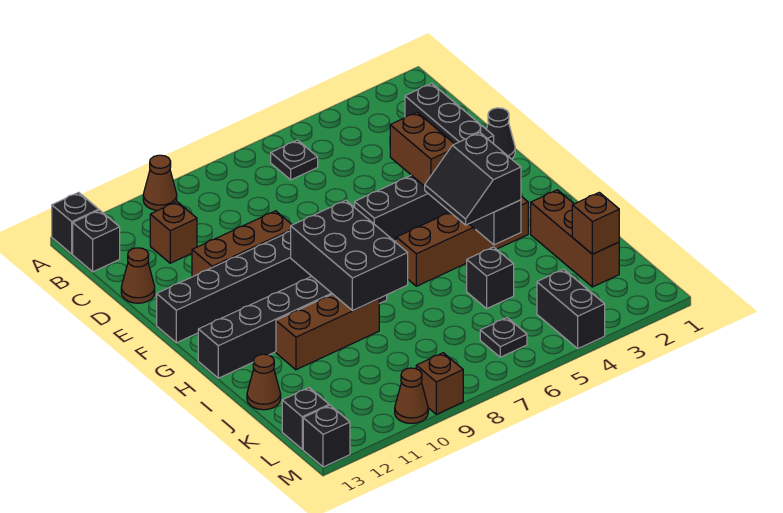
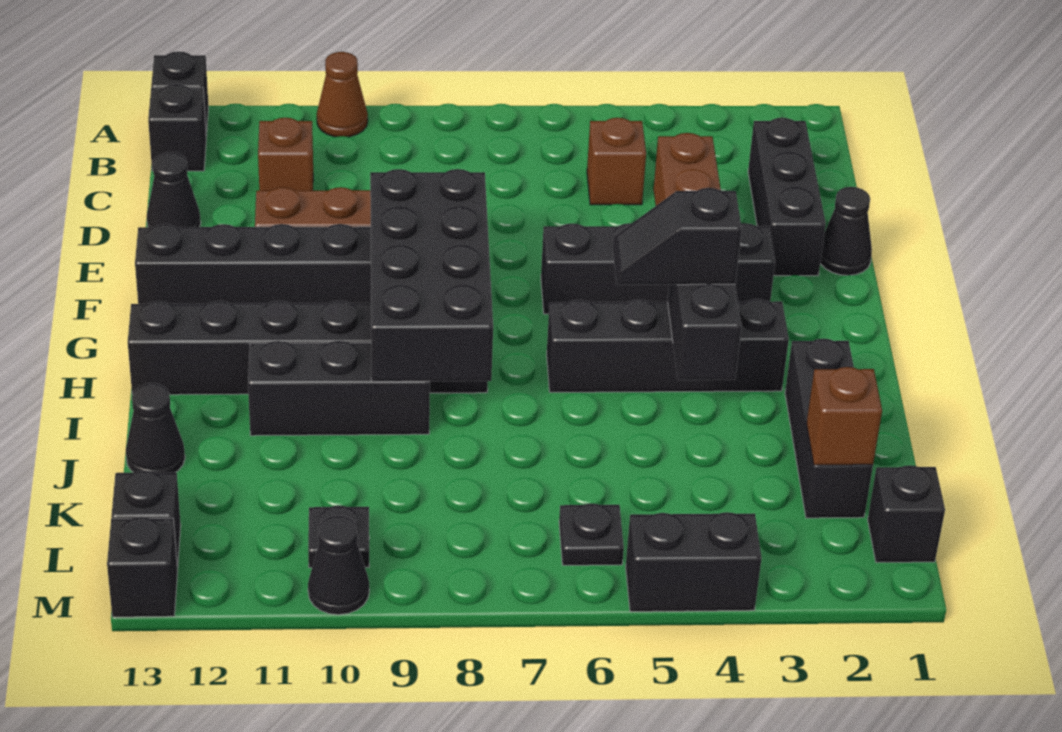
black plate B6 level 1 -> black plate L10 level 1
brown cone D13 level 1 -> black cone D13 level 1
black brick G8:I9 level 2 -> black brick F8:I9 level 2
brown brick H3:H6 level 1 -> black brick H3:H6 level 1
black slope H4:I5 level 3 top 4 -> black slope H4:H5 level 3 top 4
brown brick I2:K2 level 1 -> black brick I2:K2 level 1
brown brick I9:I11 level 1 -> black brick I9:I11 level 1
black brick J5 level 1 -> black brick L1 level 1
brown cone J13 level 1 -> black cone J13 level 1
black brick L4:M4 level 1 -> black brick M4:M5 level 1
brown brick M9 level 1 -> brown brick C5 level 1
brown cone M10 level 1 -> black cone M10 level 1

